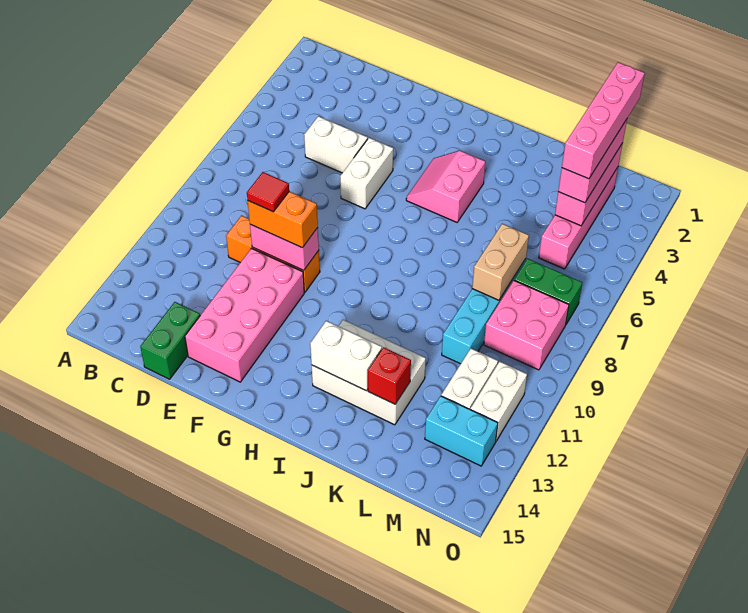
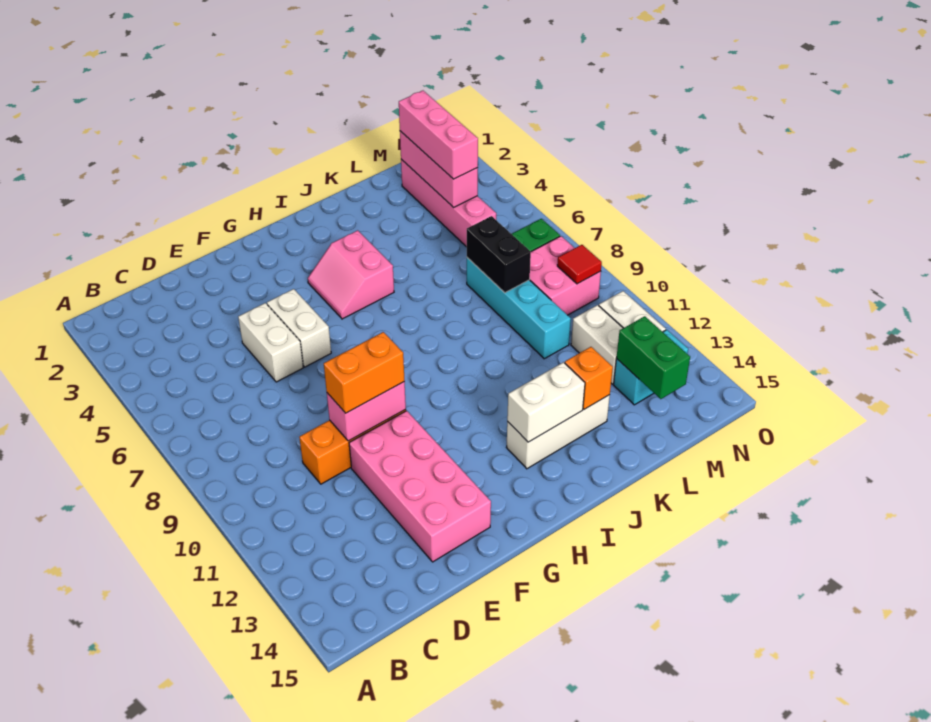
white brick D5:E5 level 1 -> white brick E5:E6 level 1
green brick D14:D15 level 1 -> green brick M13:M14 level 2
red tile E10 level 4 -> red tile N9 level 2
white brick I12:K13 level 1 -> white brick I13:K13 level 1
red brick K13 level 2 -> orange brick K13 level 2
tan brick L7:L8 level 2 -> black brick L7:L8 level 2
pink brick M1:M4 level 4 -> none

